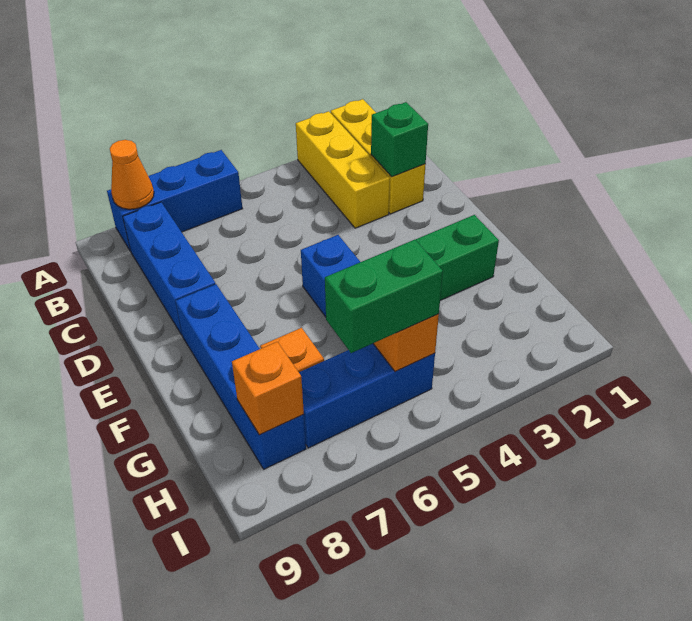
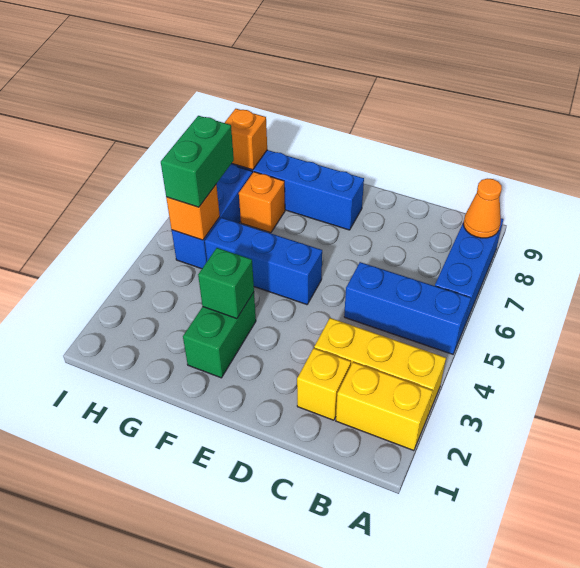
blue brick B8:D8 level 1 -> blue brick A5:C5 level 1
green brick C2 level 2 -> green brick F3 level 2

